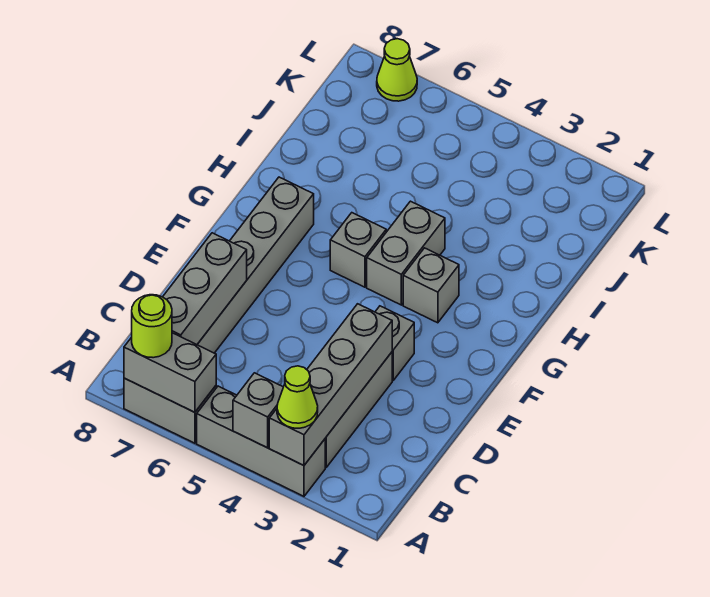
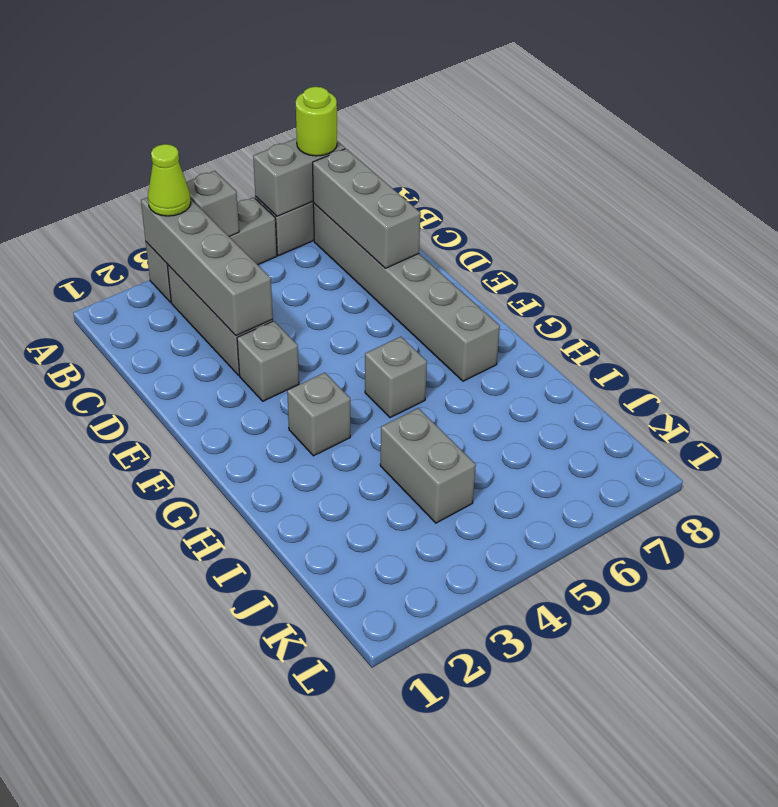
grey brick G4:H4 level 1 -> grey brick I4:J4 level 1
lime cone L7 level 1 -> none

